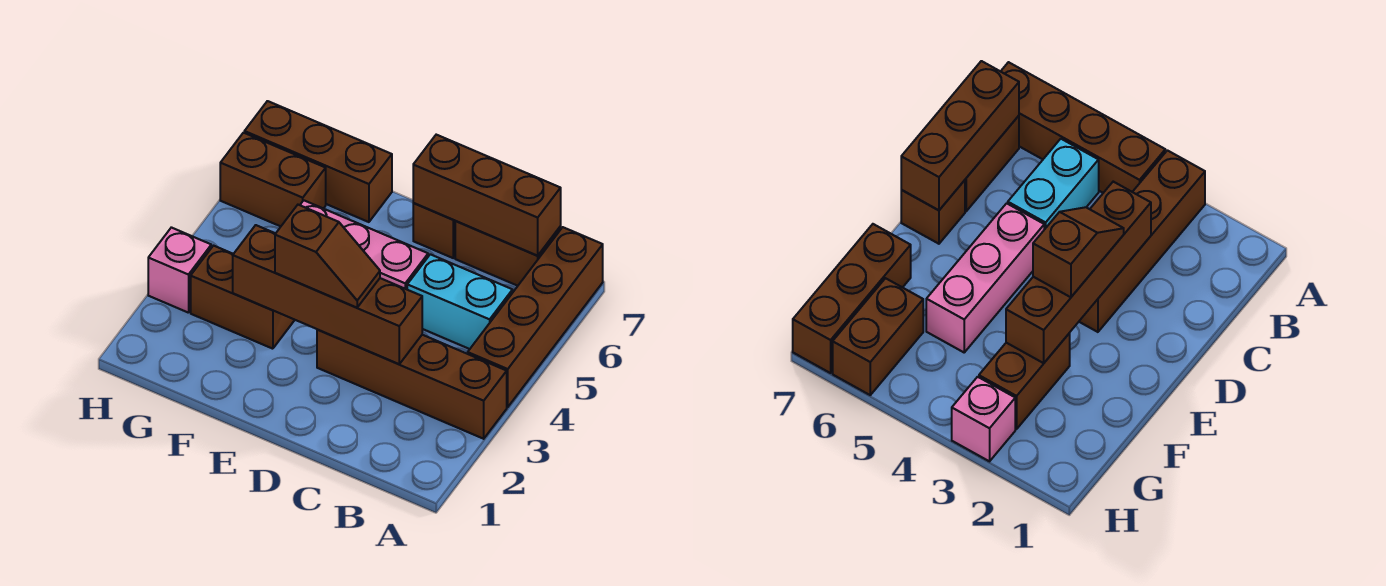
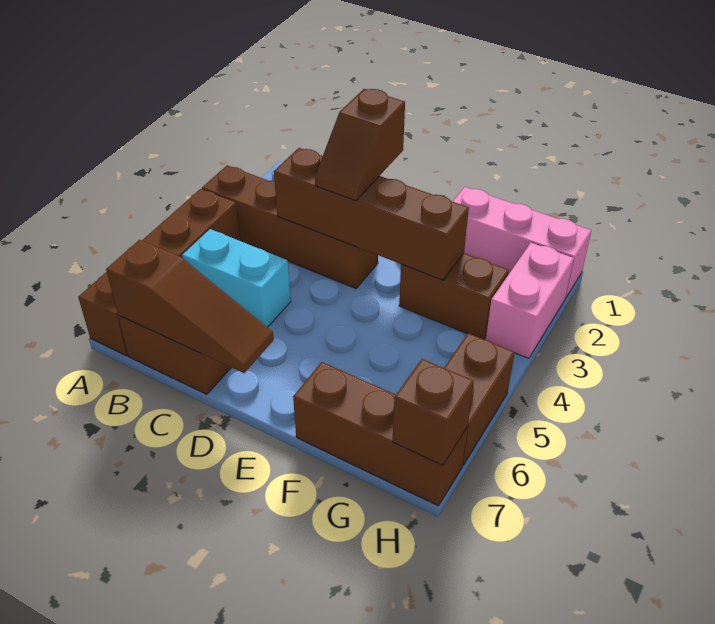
brown brick B7:D7 level 2 -> brown slope B7:D7 level 2 top B
brown slope D3:E3 level 3 top E -> brown slope D2:D3 level 3 top 2
pink brick D5:F5 level 1 -> pink brick F1:H1 level 1
brown brick D7 level 1 -> brown brick H7 level 2
brown brick G6:H6 level 1 -> brown brick H5:H6 level 1
pink brick H3 level 1 -> pink brick H2:H3 level 1

